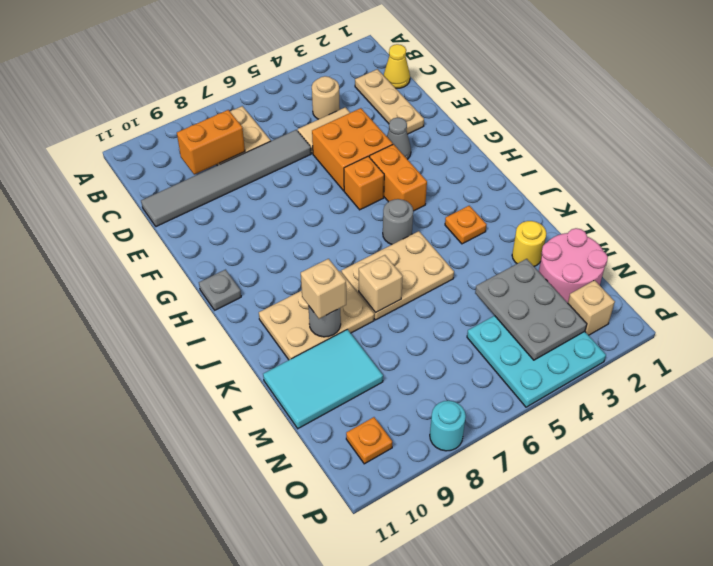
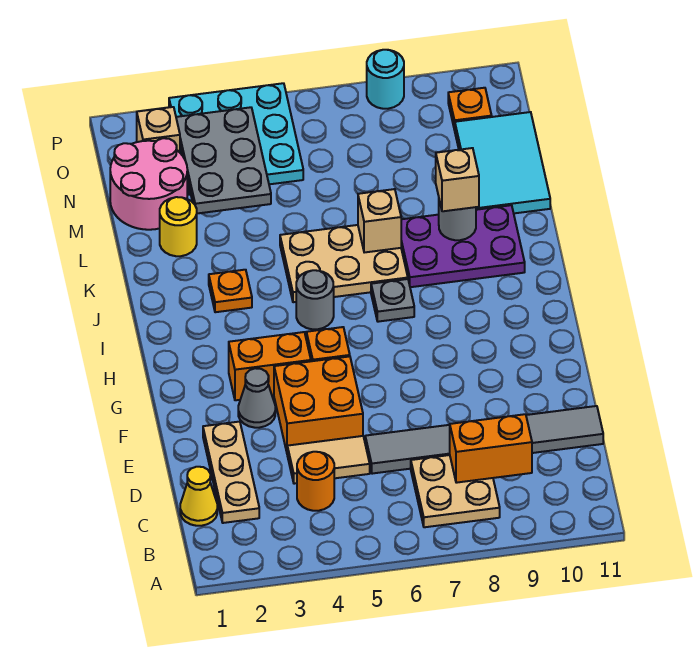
tan round brick C4 level 1 -> orange round brick C4 level 1
orange brick G4:H4 level 1 -> orange brick G3:G4 level 1
grey plate H11 level 1 -> grey plate I7 level 1
tan plate J8:K10 level 1 -> purple plate J8:K10 level 1
cyan tile L9:M11 level 1 -> cyan tile L10:N11 level 1

